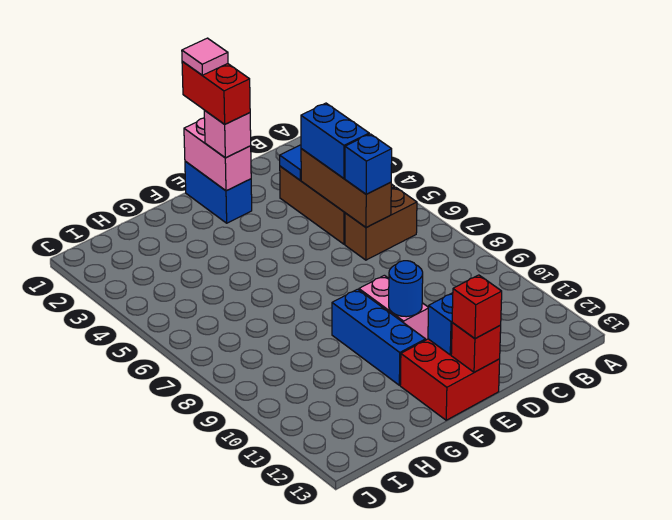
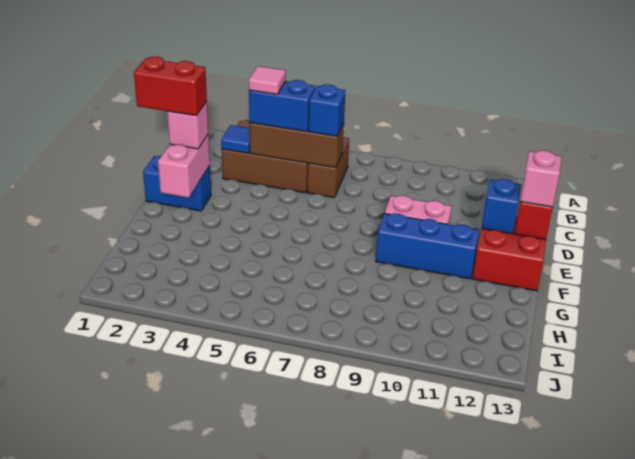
pink brick E1:E2 level 2 -> pink brick E2:F2 level 2
pink tile E1 level 5 -> pink tile C4 level 4
blue round brick E10 level 2 -> none
red brick E13 level 3 -> pink brick E13 level 3

